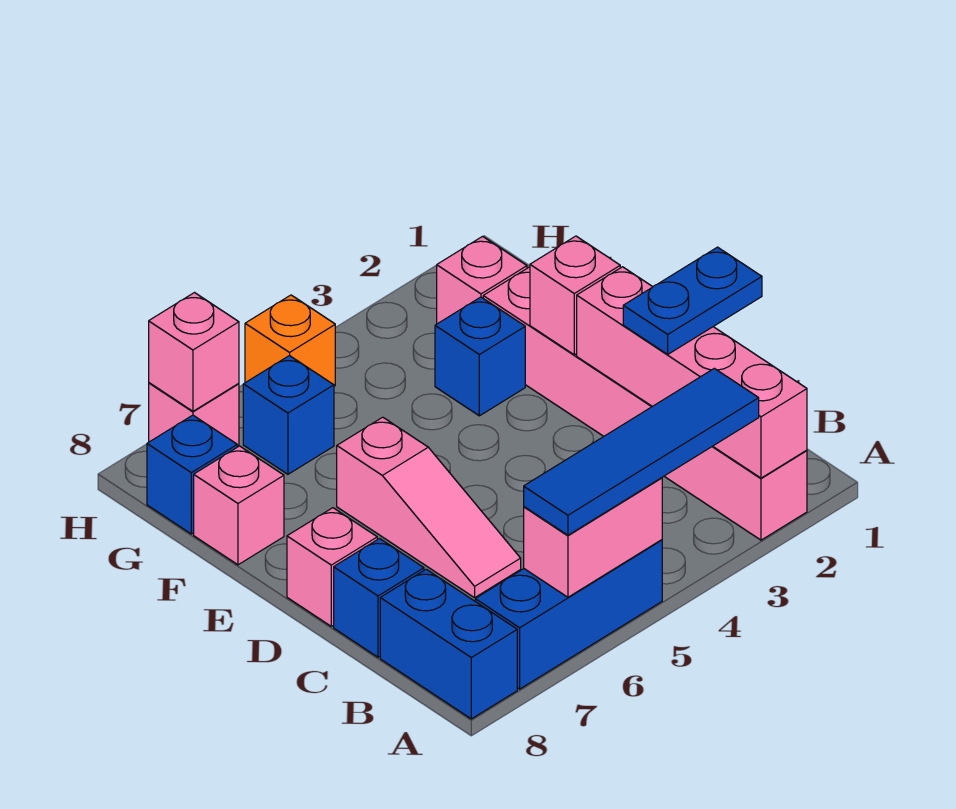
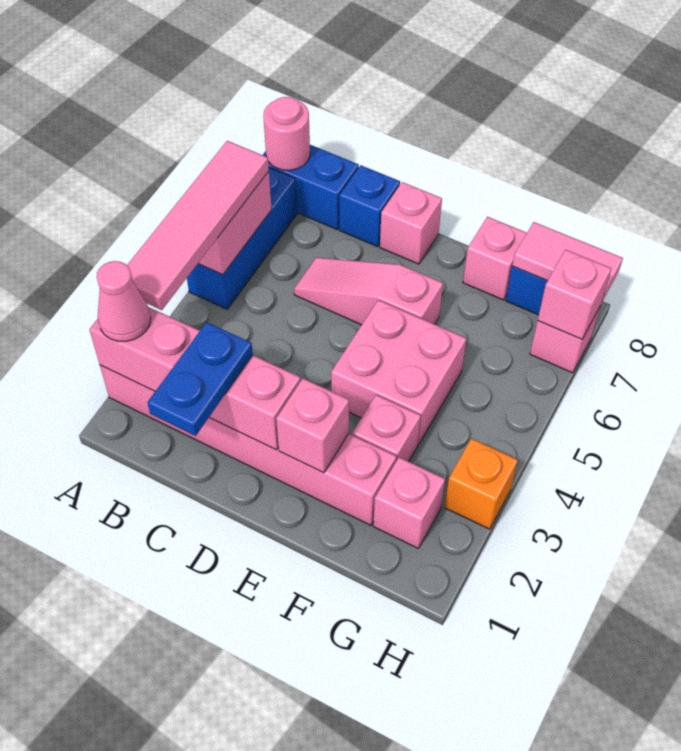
none -> pink cone A2 level 3
blue tile A3:A6 level 3 -> pink tile A3:A6 level 3
none -> pink round brick A8 level 2
none -> pink brick E4:F5 level 1
blue brick F3 level 1 -> pink brick F3 level 1
blue brick G6 level 1 -> none
none -> pink tile G8:H8 level 2
orange brick H5 level 1 -> orange brick H3 level 1

